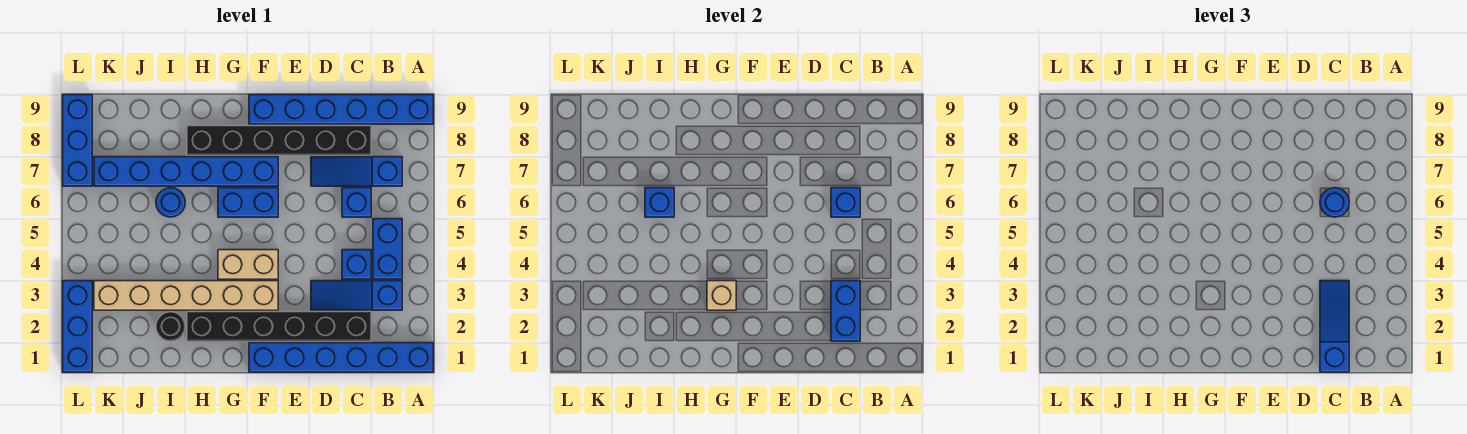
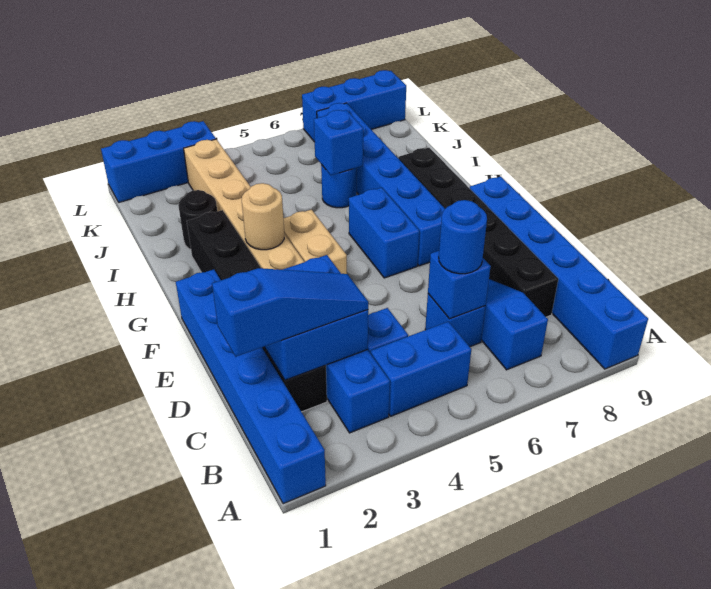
blue brick C2:C3 level 2 -> blue brick C2:D3 level 2
tan brick G3 level 2 -> tan round brick G3 level 2

